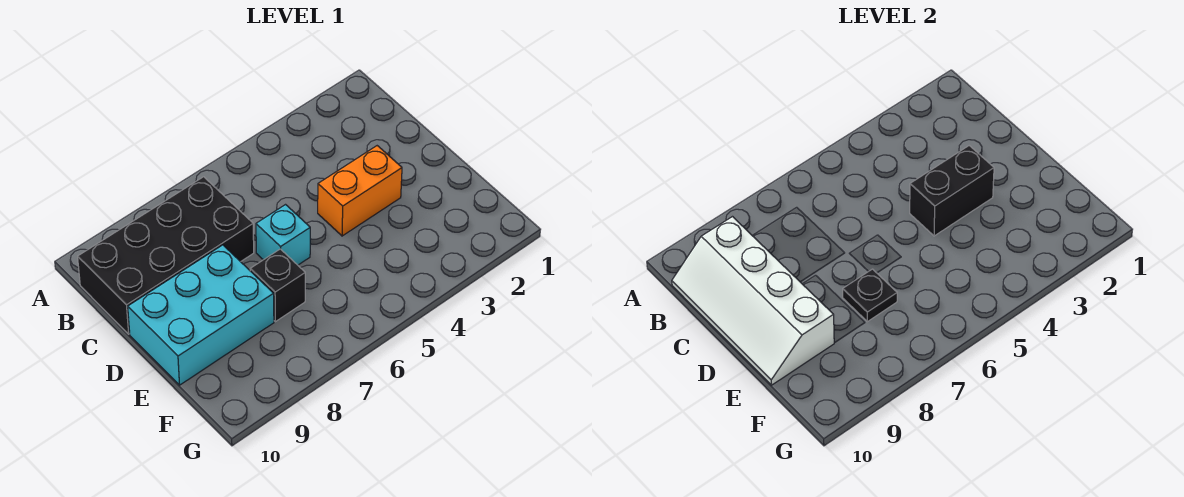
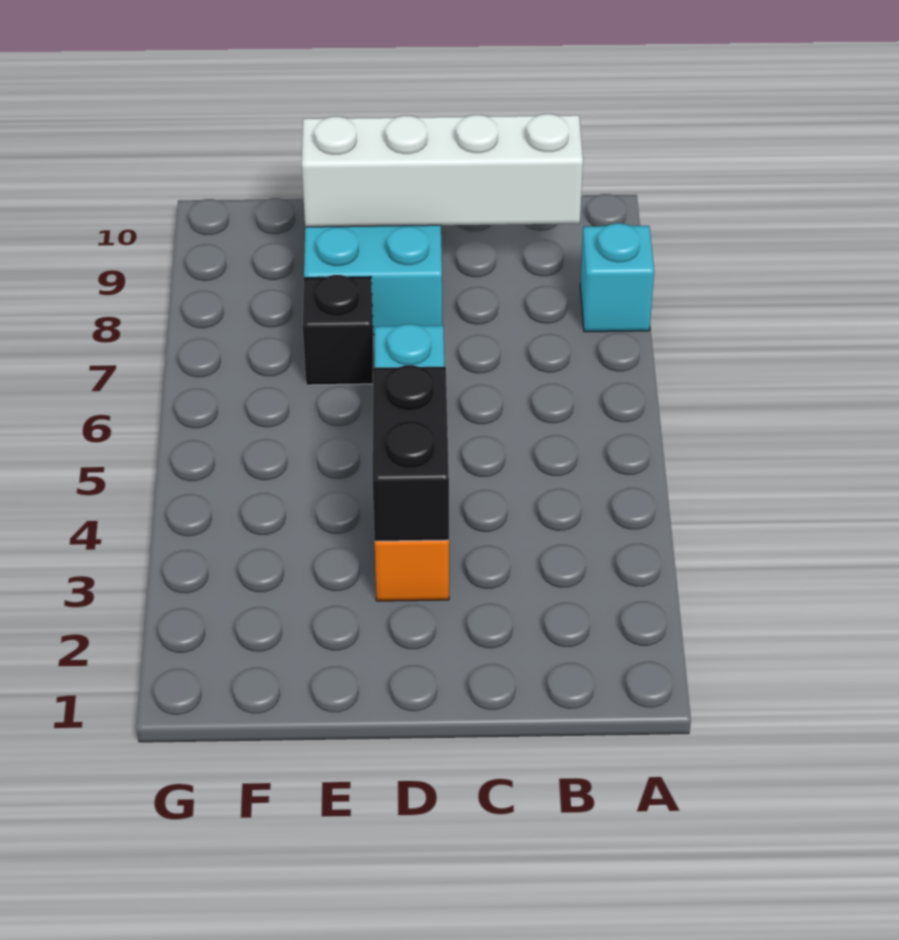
none -> cyan brick A8 level 1
black brick B7:C10 level 1 -> none
black plate E7 level 2 -> none

